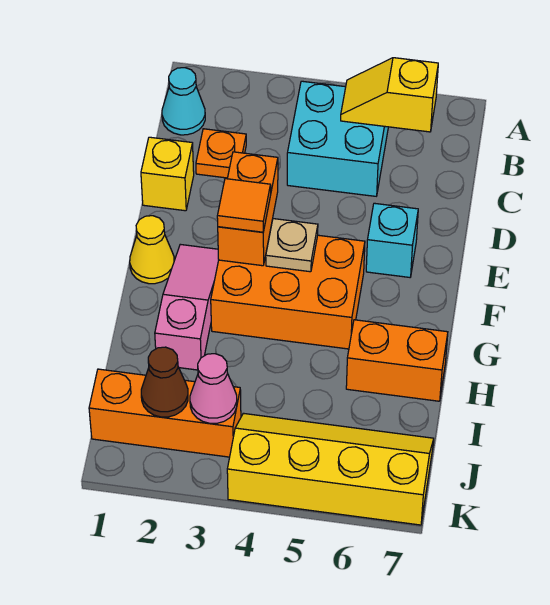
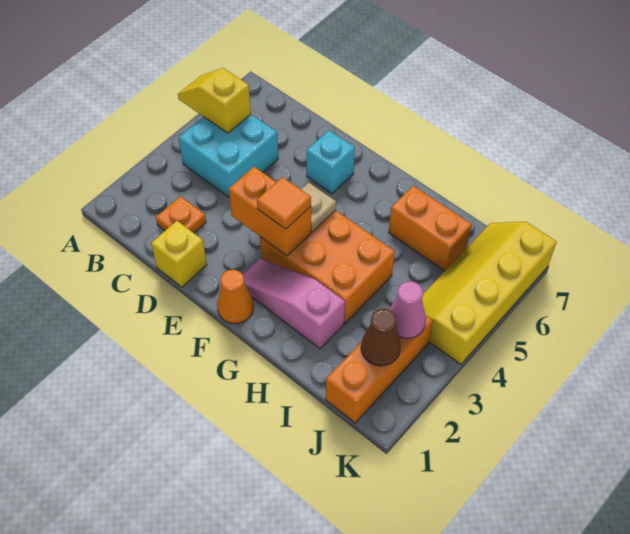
cyan cone B1 level 1 -> none
yellow slope B5:B6 level 2 top 6 -> yellow slope A5:B5 level 2 top B
yellow cone F1 level 1 -> orange cone F1 level 1
orange brick F3:G5 level 1 -> orange brick F3:H4 level 1
orange brick H6:H7 level 1 -> orange brick H6:I6 level 1

